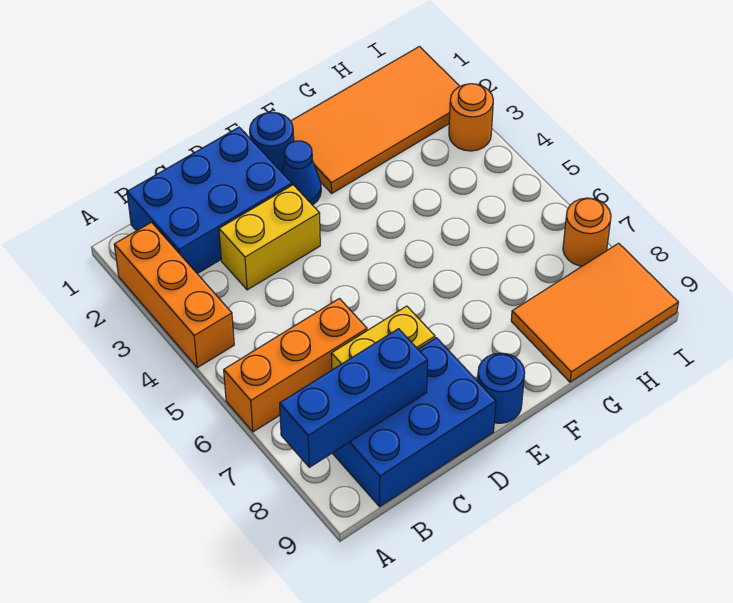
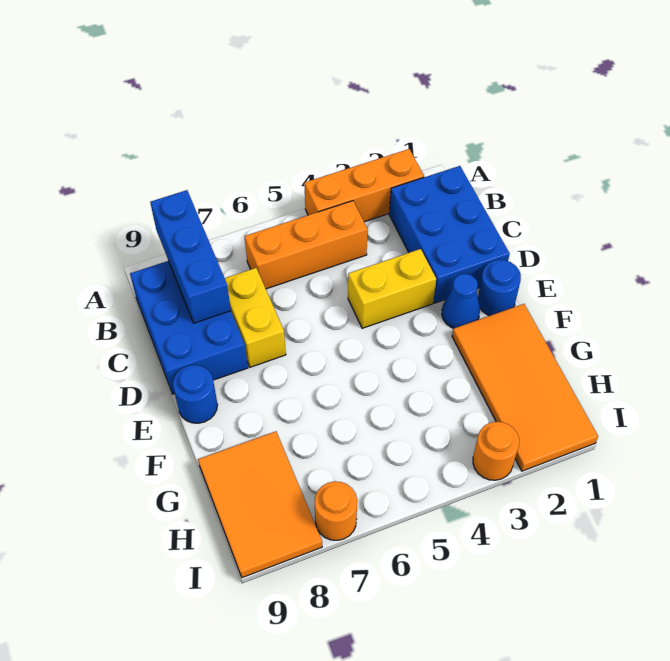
orange brick A6:C6 level 1 -> orange brick B4:B6 level 1
yellow brick C3:D3 level 1 -> yellow brick D3:D4 level 1

